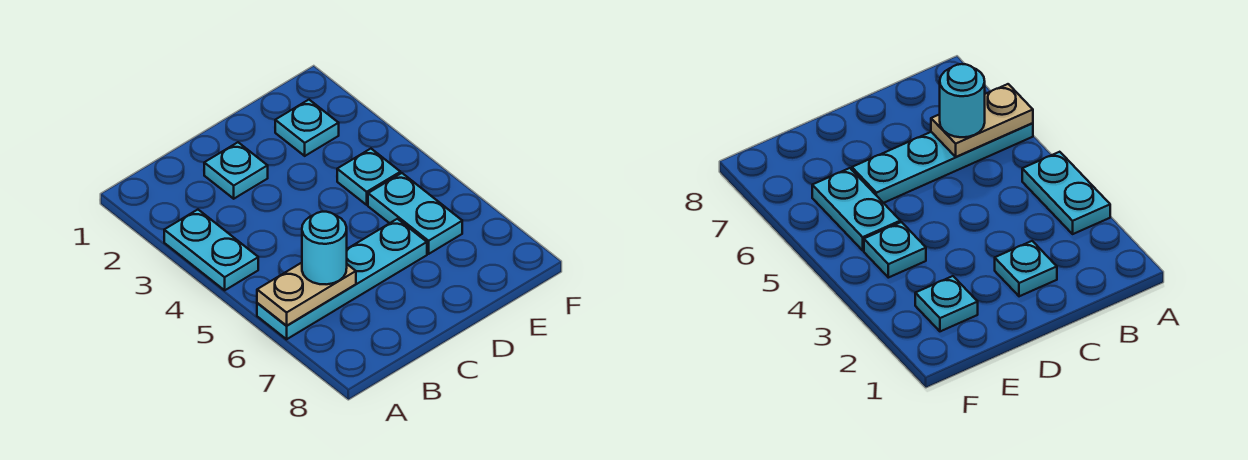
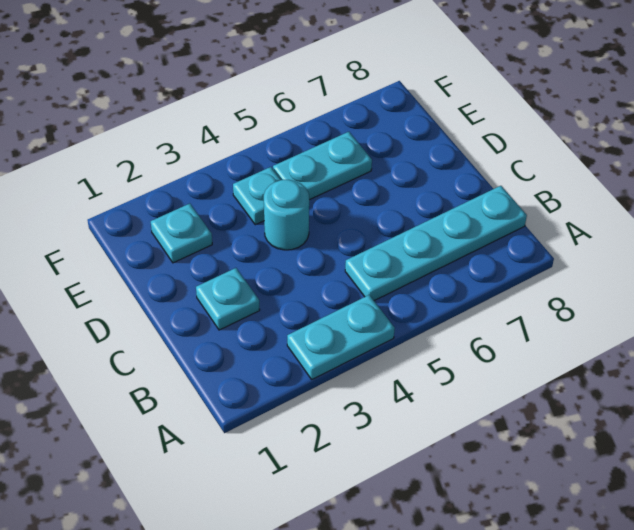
cyan plate A6:D6 level 1 -> cyan plate B5:B8 level 1
tan plate A6:B6 level 2 -> none
cyan round brick B6 level 3 -> cyan round brick D4 level 1

